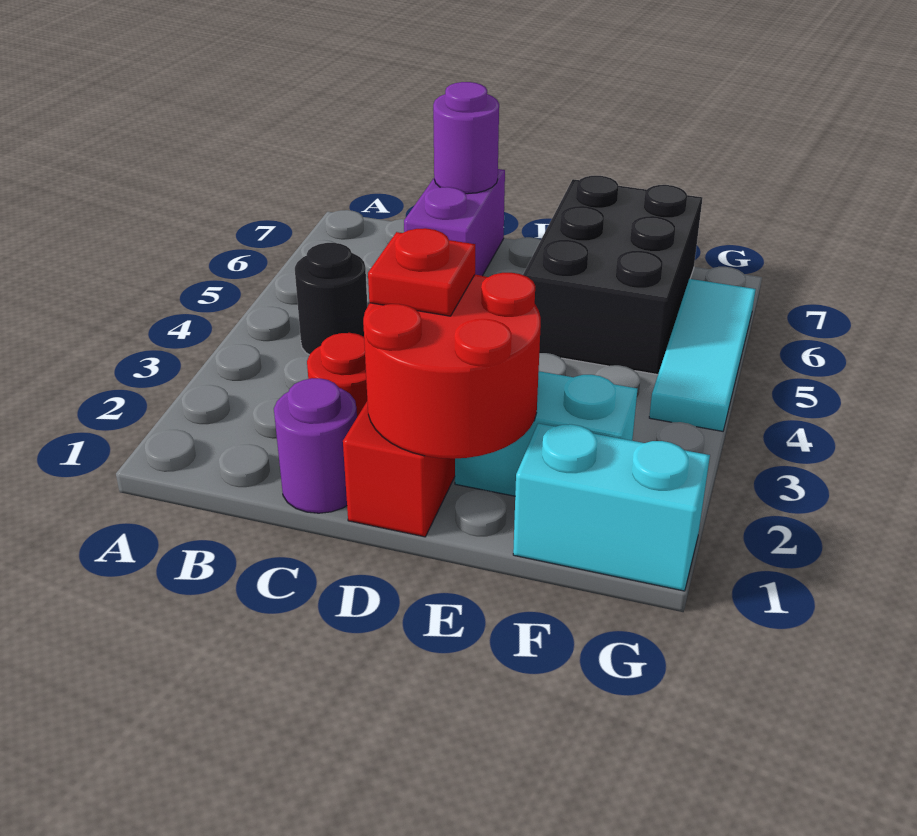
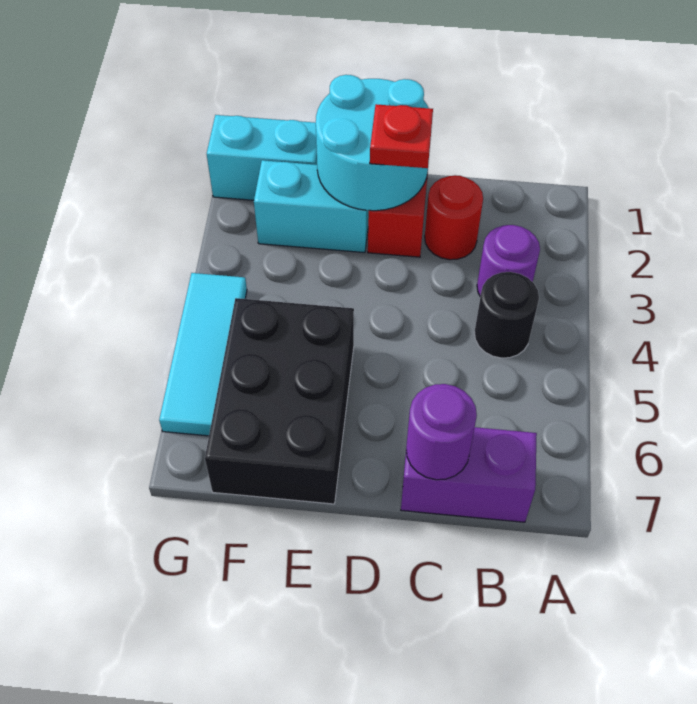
purple round brick C1 level 1 -> purple round brick B3 level 1
purple brick C6:C7 level 1 -> purple brick B7:C7 level 1
red round brick D1:E2 level 2 -> cyan round brick D1:E2 level 2

